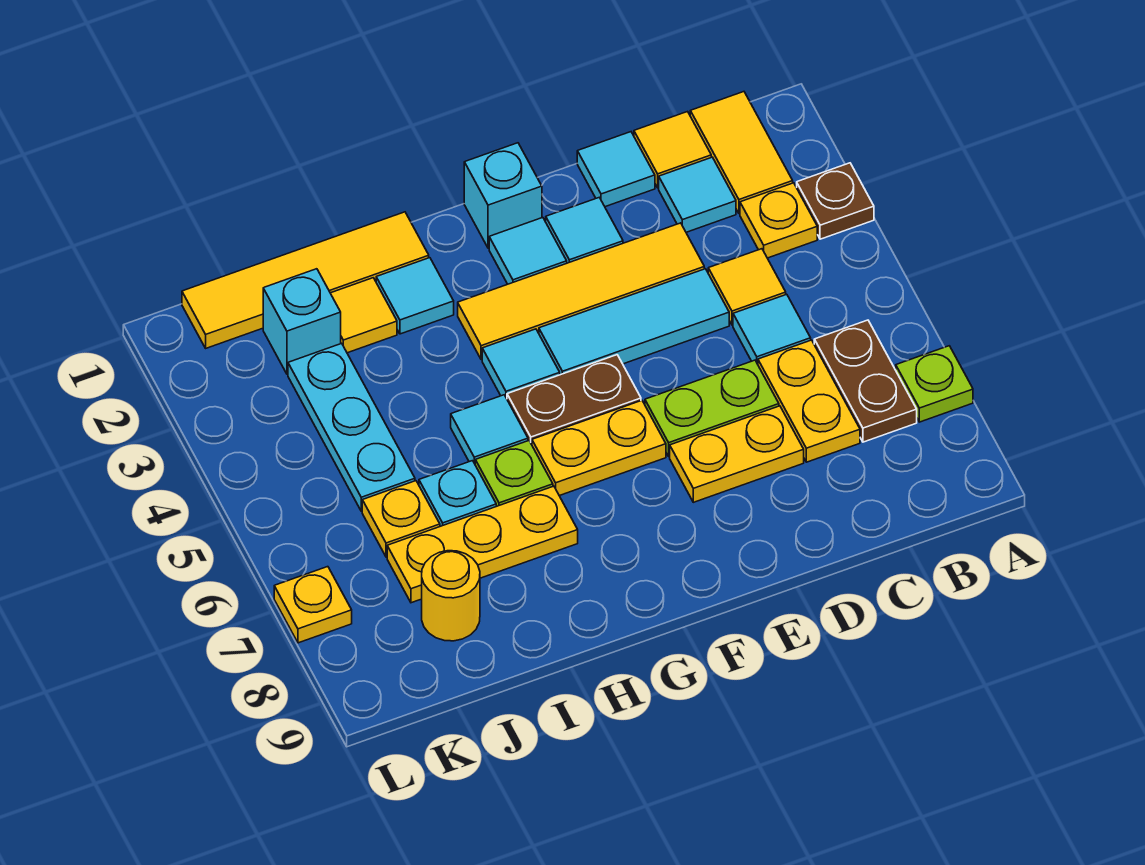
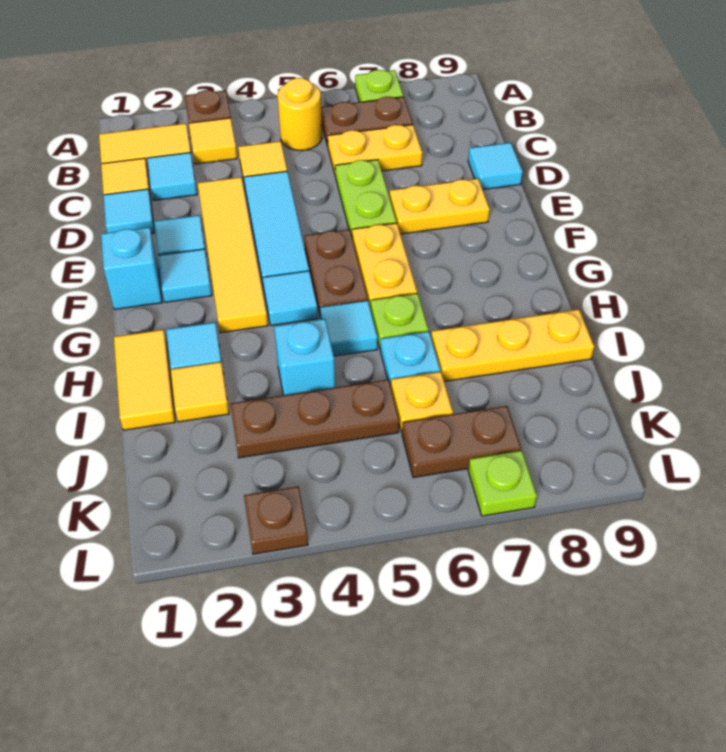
yellow plate B3 level 1 -> yellow tile B3 level 1
cyan tile C5 level 1 -> cyan tile D9 level 1
yellow plate D7:E7 level 1 -> yellow plate E7:E8 level 1
yellow tile H1:K1 level 1 -> yellow tile H1:I1 level 1
yellow plate H7:J7 level 1 -> yellow plate I7:I9 level 1
cyan brick J2 level 1 -> cyan brick I4 level 1
cyan plate J3:J5 level 1 -> brown plate J3:J5 level 1
yellow round brick J8 level 1 -> yellow round brick B5 level 1
none -> brown plate K6:K7 level 1
none -> brown plate L3 level 1
yellow plate L7 level 1 -> lime plate L7 level 1

